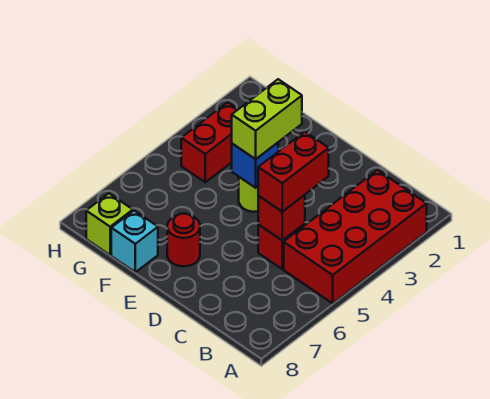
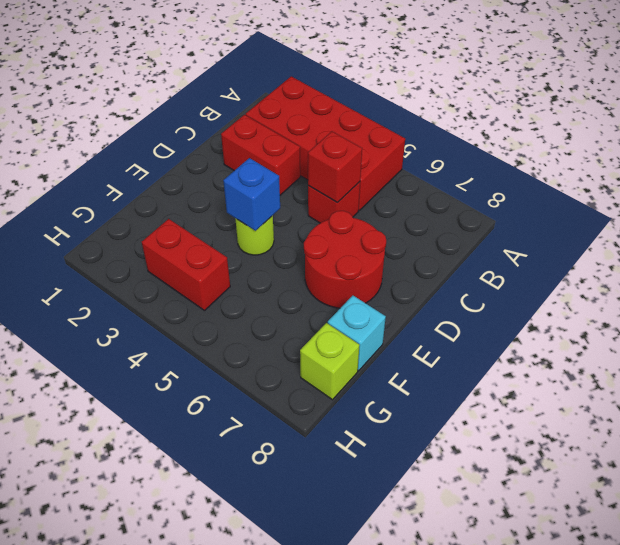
red brick C4:C5 level 3 -> red brick C2:C3 level 1
lime brick E3:E4 level 3 -> none
red round brick E7 level 1 -> red round brick D6:E7 level 1

